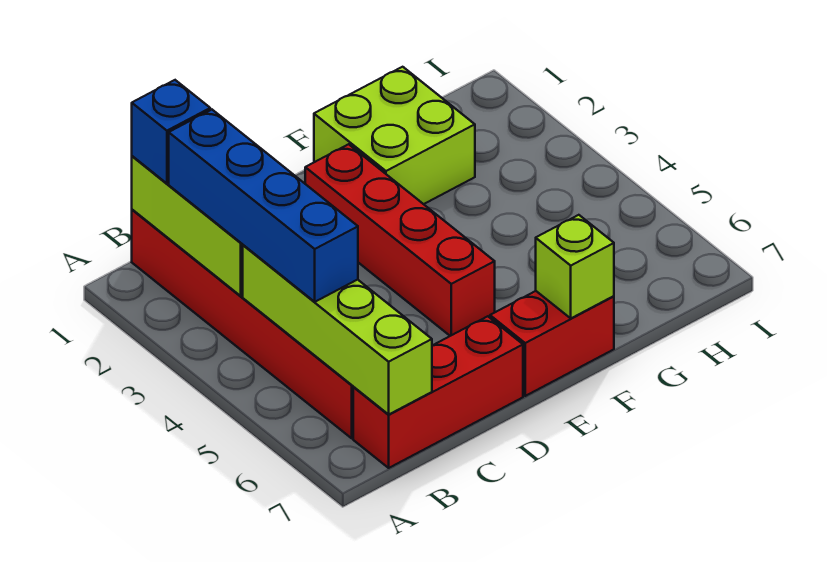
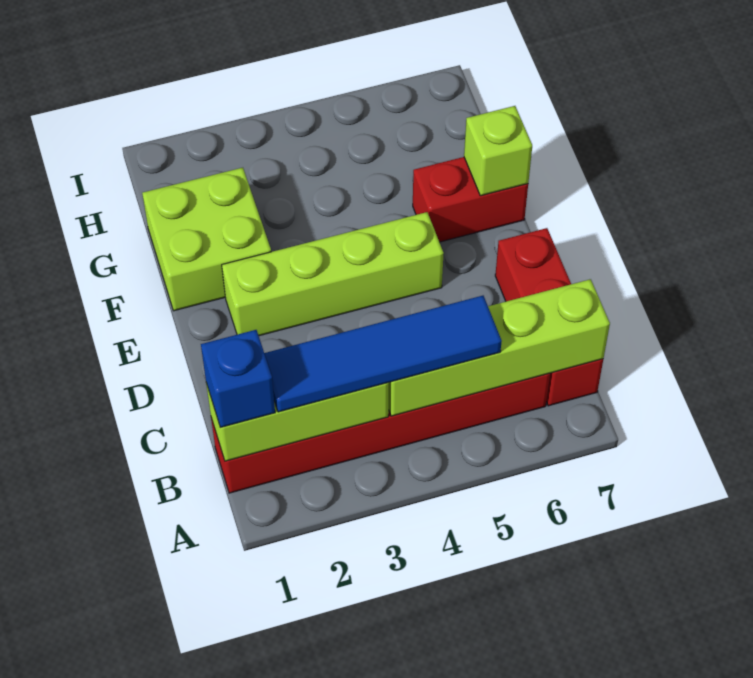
blue brick B2:B5 level 3 -> blue tile B2:B5 level 3
red brick E2:E5 level 1 -> lime brick E2:E5 level 1
red brick E7:F7 level 1 -> red brick F6:F7 level 1

